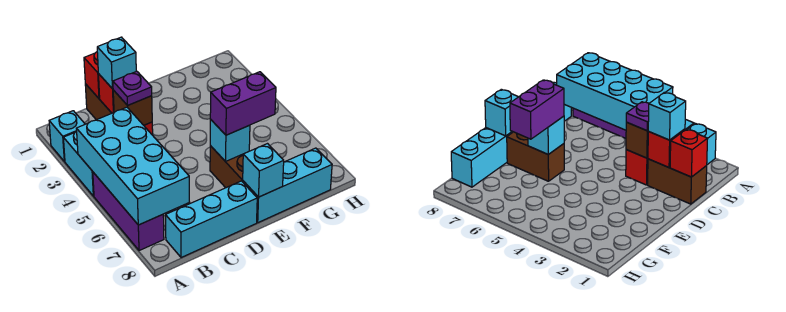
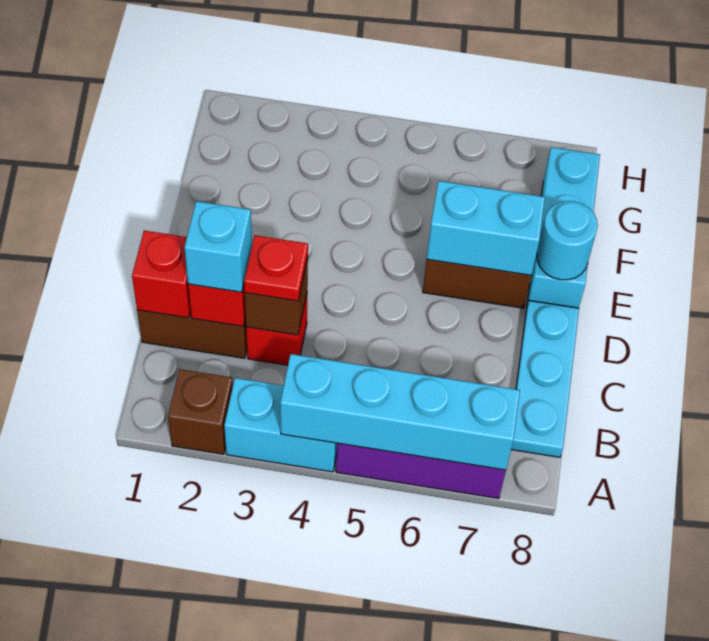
cyan brick A2 level 1 -> brown brick A2 level 1
cyan brick A4:B7 level 2 -> cyan brick A4:A7 level 2
cyan brick B8:D8 level 1 -> cyan plate B8:D8 level 1
purple plate C3 level 3 -> red plate C3 level 3
cyan brick E6 level 2 -> cyan brick E6:E7 level 2
purple brick E6:F6 level 3 -> none
cyan brick E8 level 2 -> cyan round brick E8 level 2

